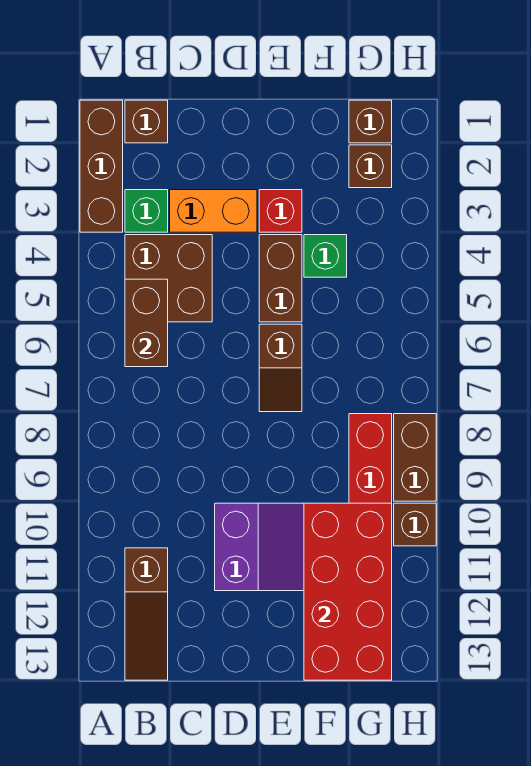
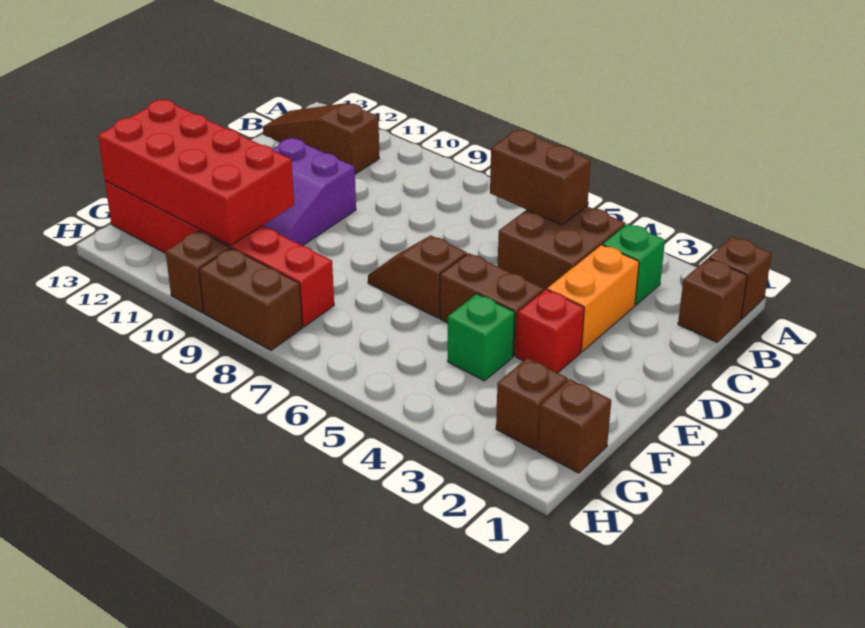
brown brick A1:A3 level 1 -> brown brick A1 level 1

